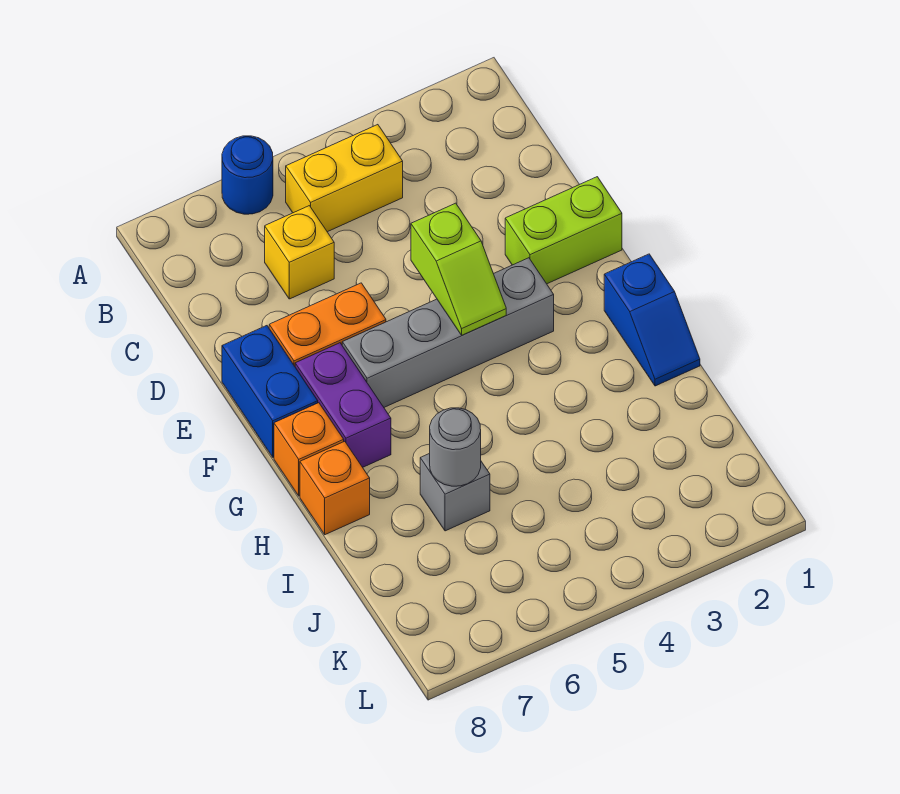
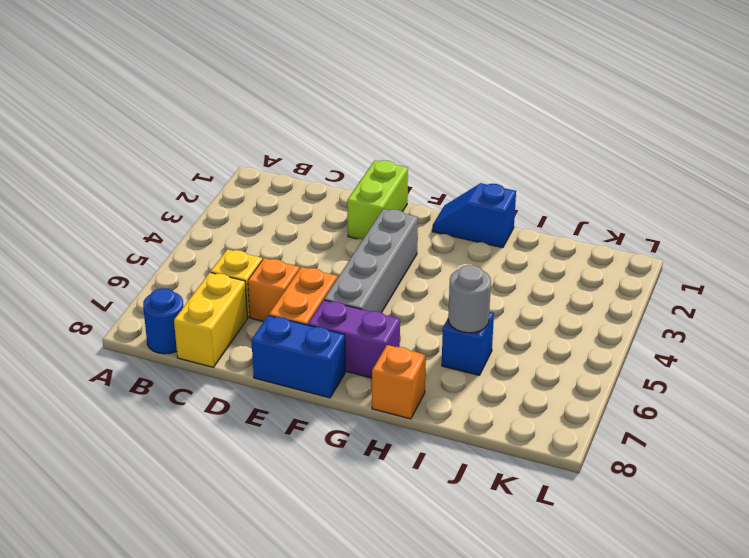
blue round brick A6 level 1 -> blue round brick B8 level 1
yellow brick B4:B5 level 1 -> yellow brick C7:C8 level 1
lime slope E4:F4 level 2 top E -> none
blue slope G1:H1 level 1 top G -> blue slope G1:H1 level 1 top H
orange brick G8 level 1 -> orange brick D6 level 1
grey brick I6 level 1 -> blue brick I6 level 1

